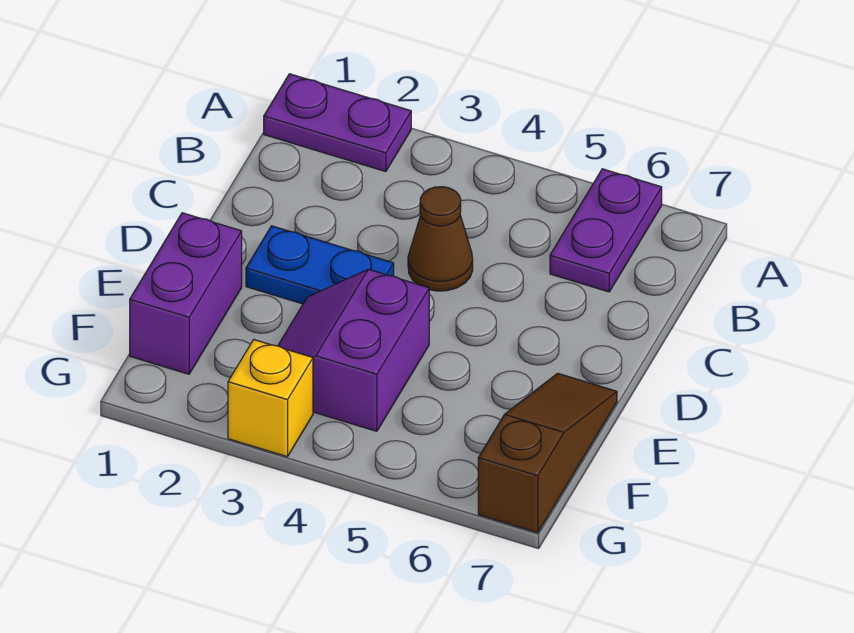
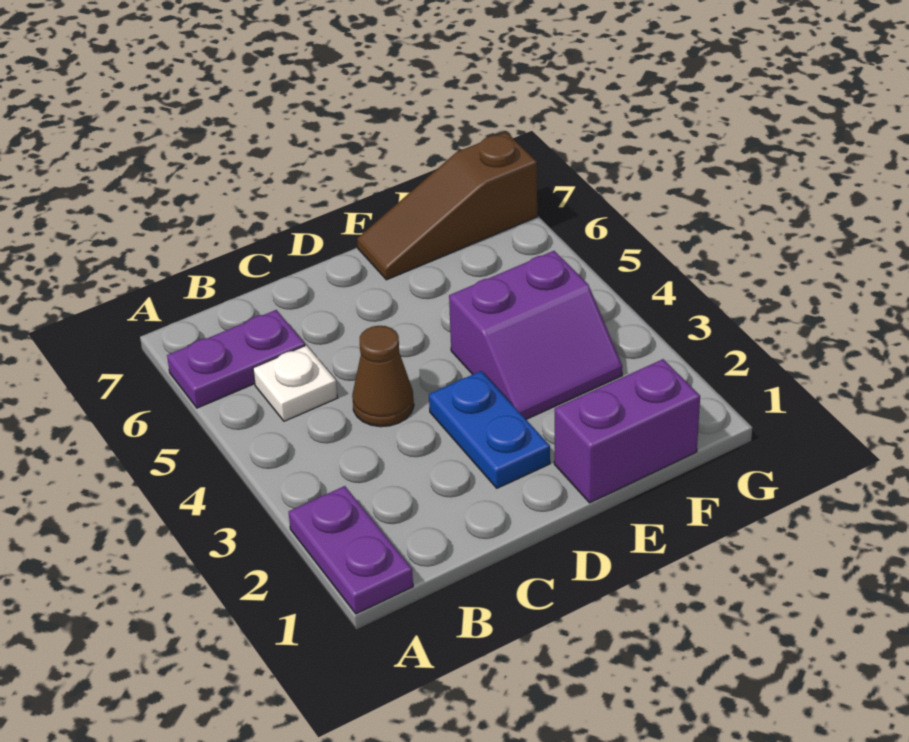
none -> white plate B5 level 1
yellow brick G3 level 1 -> none

